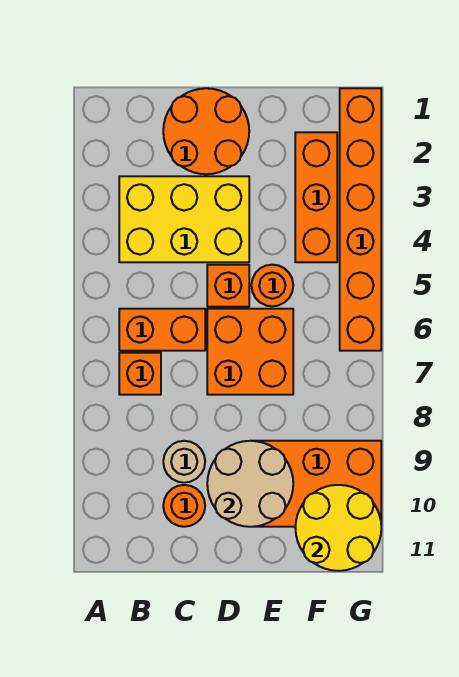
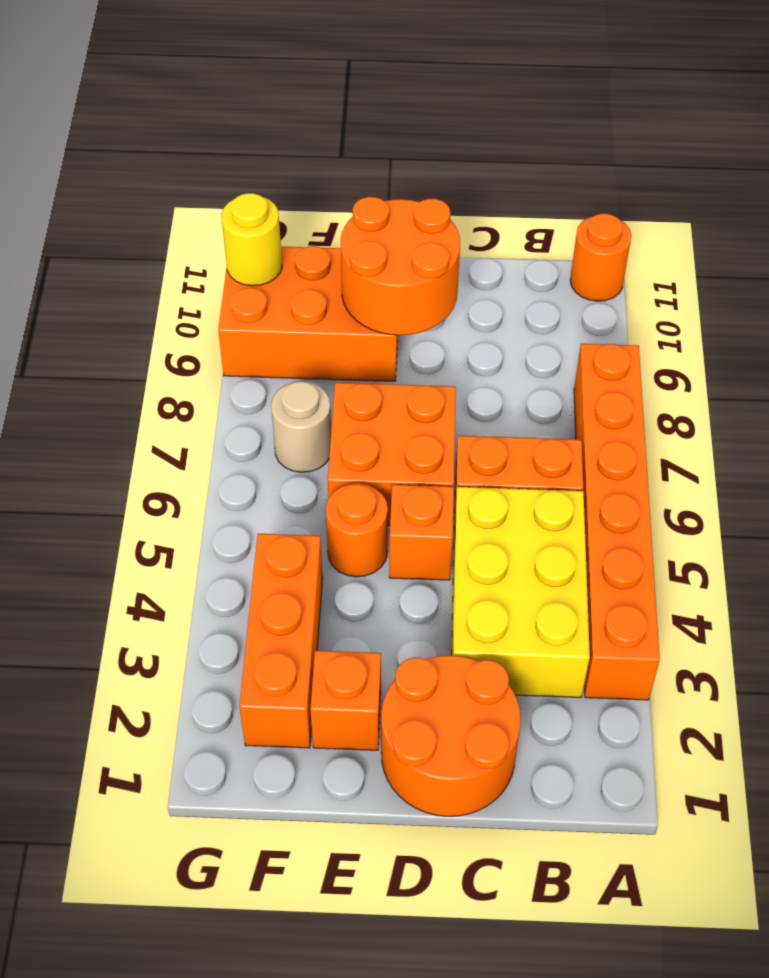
yellow brick B3:D4 level 1 -> yellow brick B3:C5 level 1
orange brick B7 level 1 -> orange brick E2 level 1
tan round brick C9 level 1 -> tan round brick F7 level 1
orange round brick C10 level 1 -> orange round brick A11 level 1
tan round brick D9:E10 level 2 -> orange round brick D9:E10 level 2
yellow round brick F10:G11 level 2 -> yellow round brick G10 level 2
orange brick G1:G6 level 1 -> orange brick A3:A8 level 1

